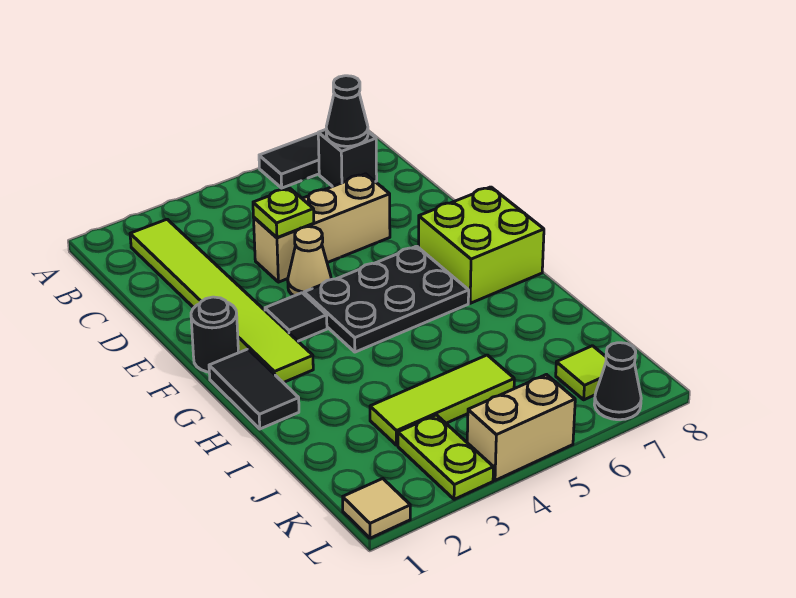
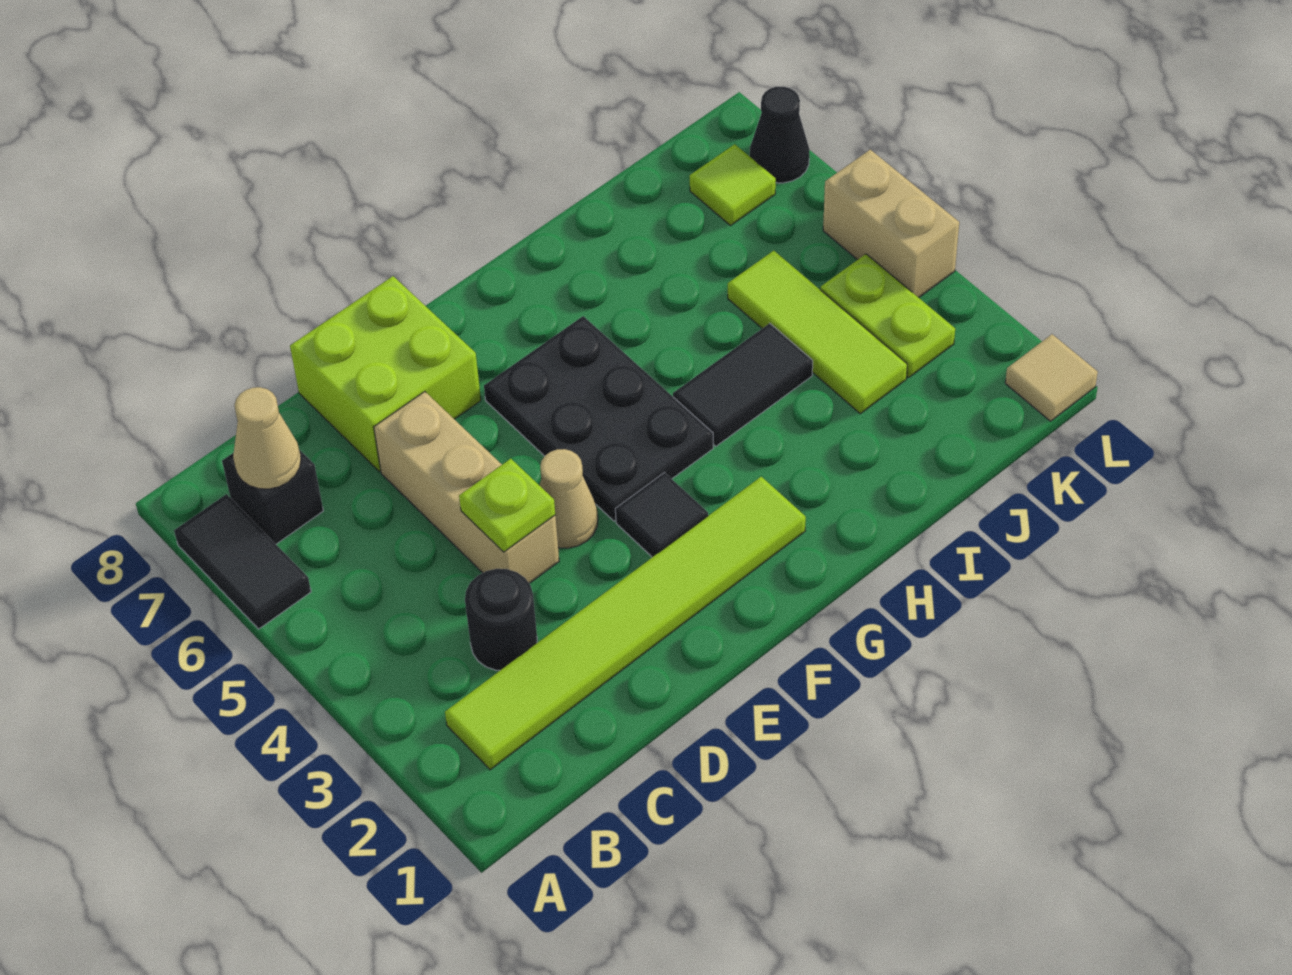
black cone B7 level 2 -> tan cone B7 level 2
black round brick F1 level 1 -> black round brick C3 level 1
lime brick F7:G8 level 1 -> lime brick D7:E8 level 1
black tile G1:H1 level 1 -> black tile H4:I4 level 1
lime plate K3:L3 level 1 -> lime plate K3:K4 level 1

